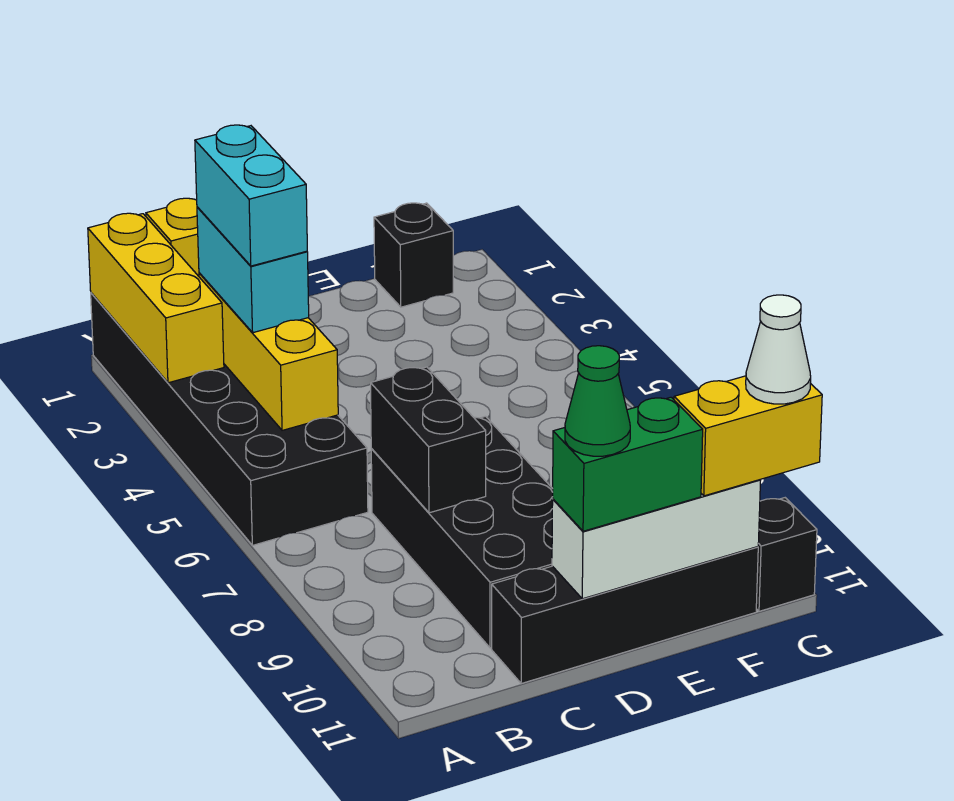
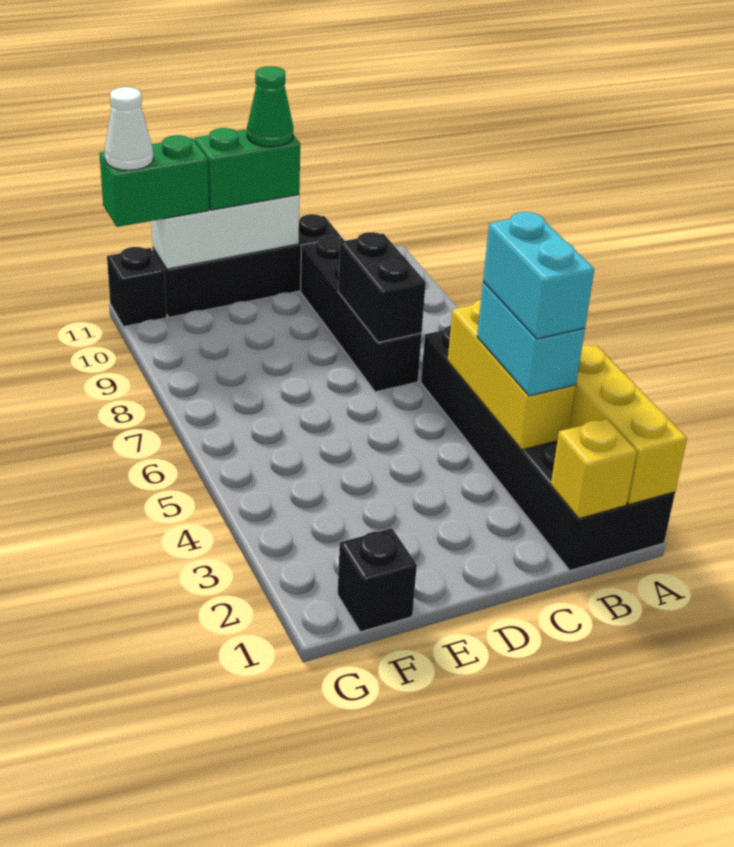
black brick C7:D10 level 1 -> black brick C7:C10 level 1
yellow brick F11:G11 level 3 -> green brick F11:G11 level 3

